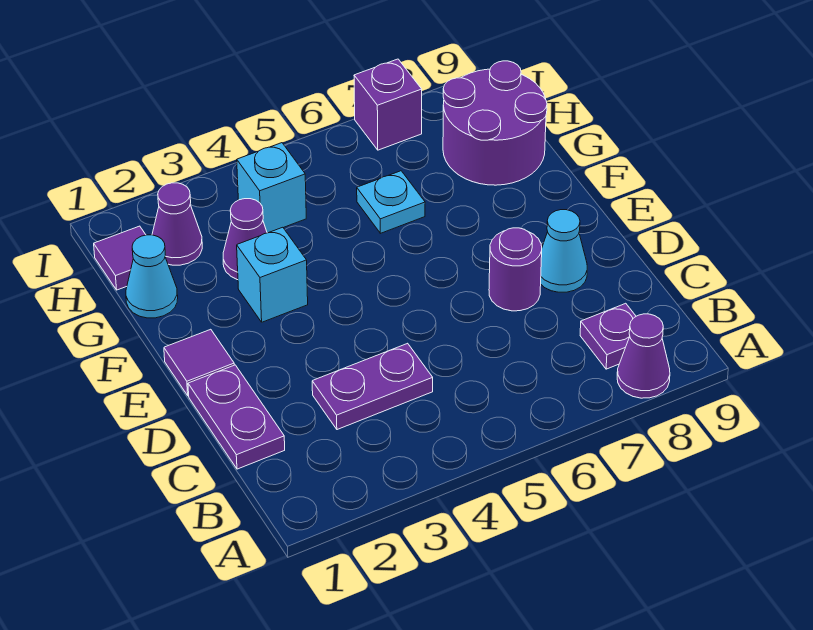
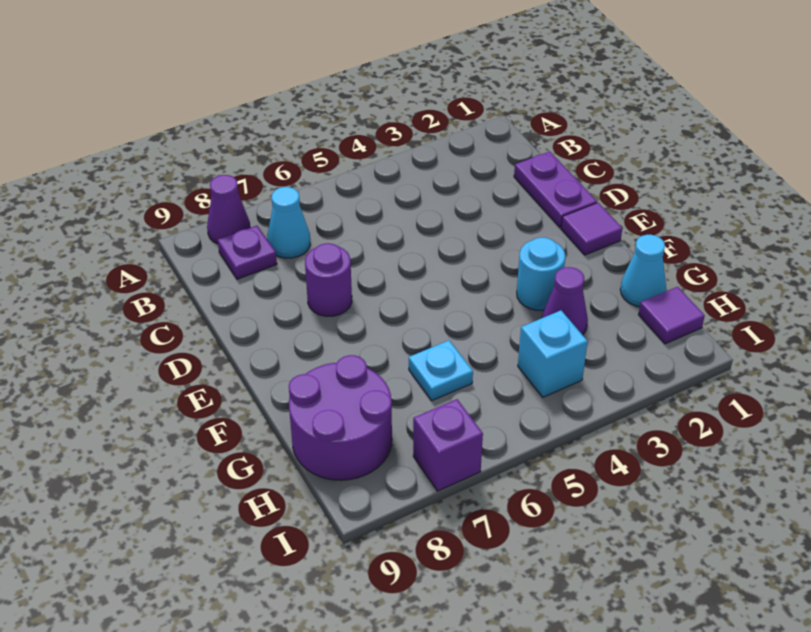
purple plate C3:C4 level 1 -> none
cyan cone D8 level 1 -> cyan cone B7 level 1
cyan brick F3 level 1 -> cyan round brick F3 level 1
purple cone H2 level 1 -> none

